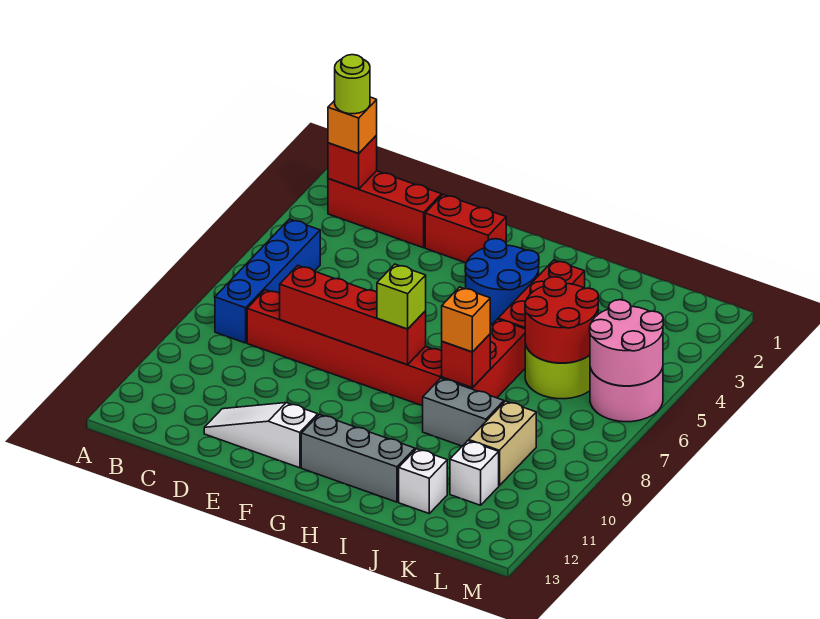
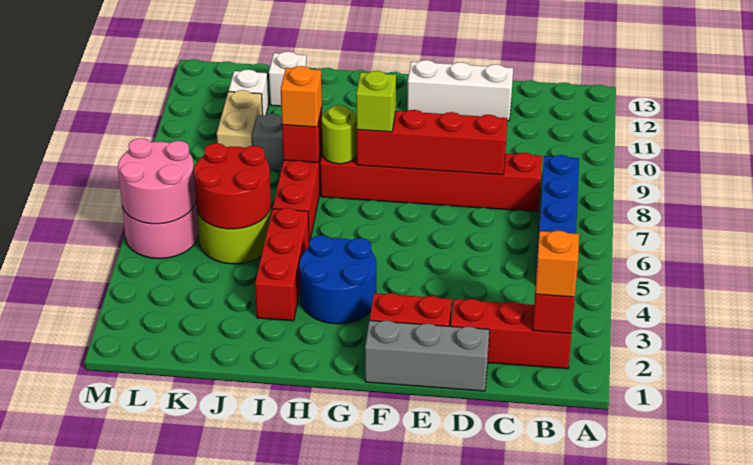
lime round brick B2 level 4 -> lime round brick H8 level 2
white slope D12:F12 level 1 top F -> white brick D12:F12 level 1
grey brick G12:I12 level 1 -> grey brick D1:F1 level 1

